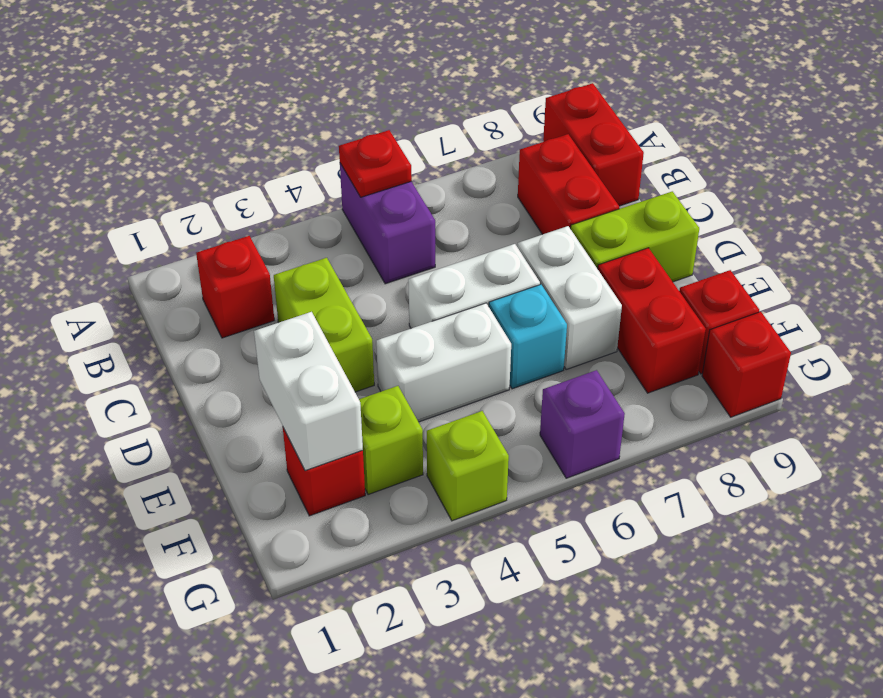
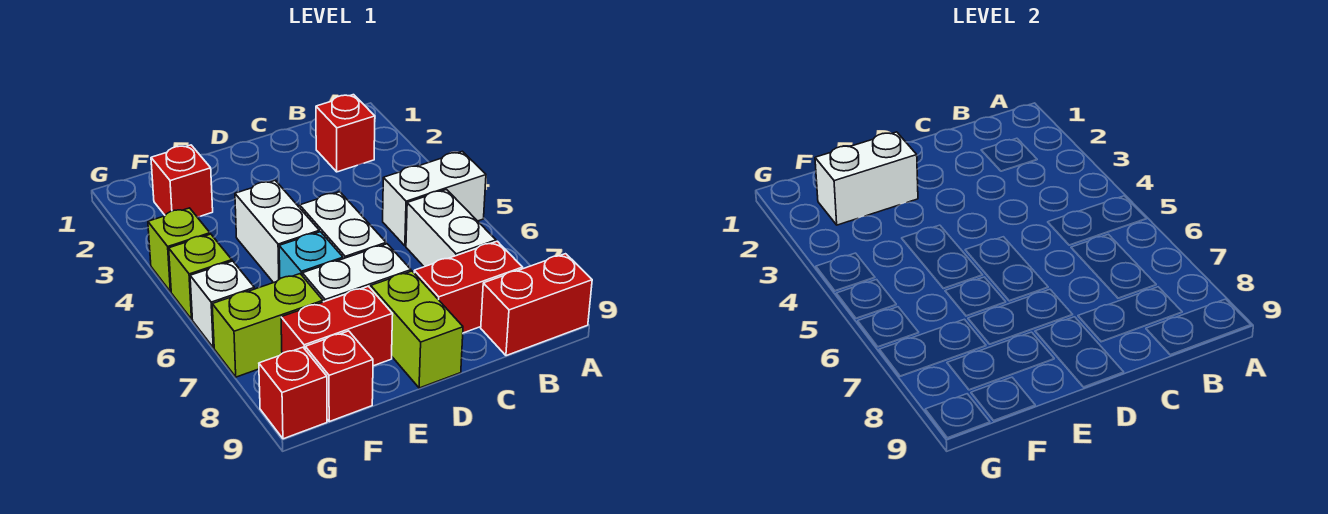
purple brick A5:B5 level 1 -> white brick A5:B5 level 1
red plate A5 level 2 -> none
none -> white brick B6:B7 level 1
lime brick C3:D3 level 1 -> lime brick F7:G7 level 1
lime brick F3 level 1 -> lime brick G5 level 1
purple brick G6 level 1 -> white brick G6 level 1

